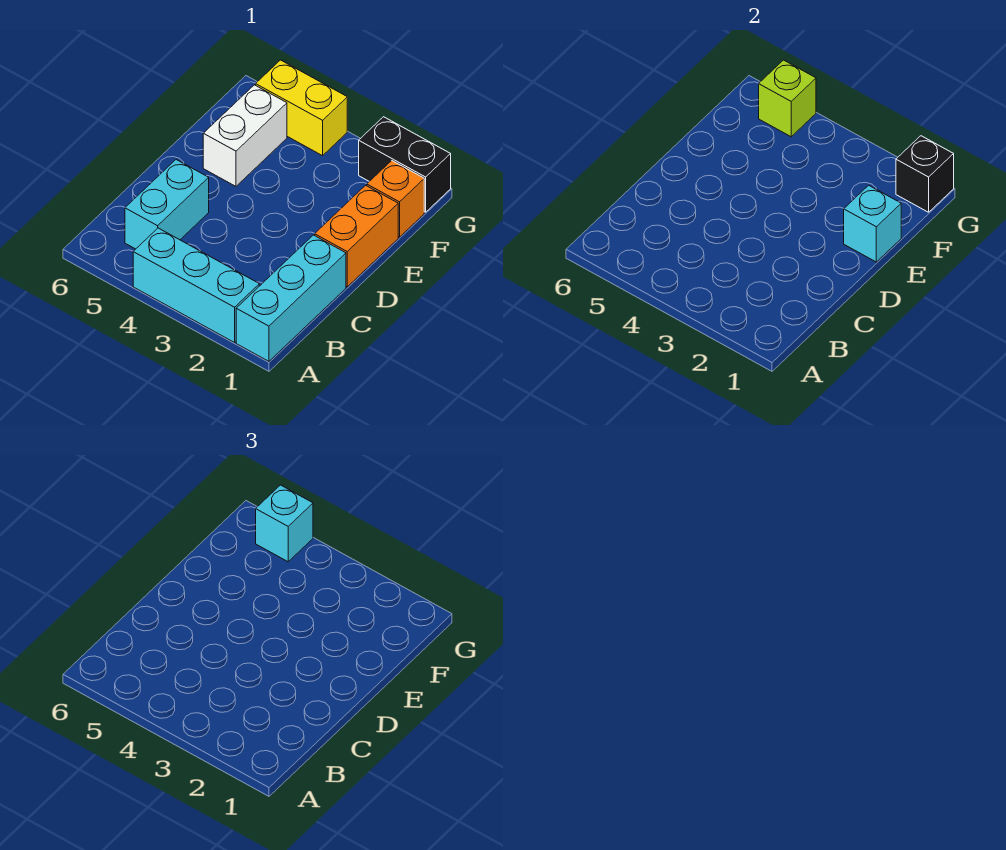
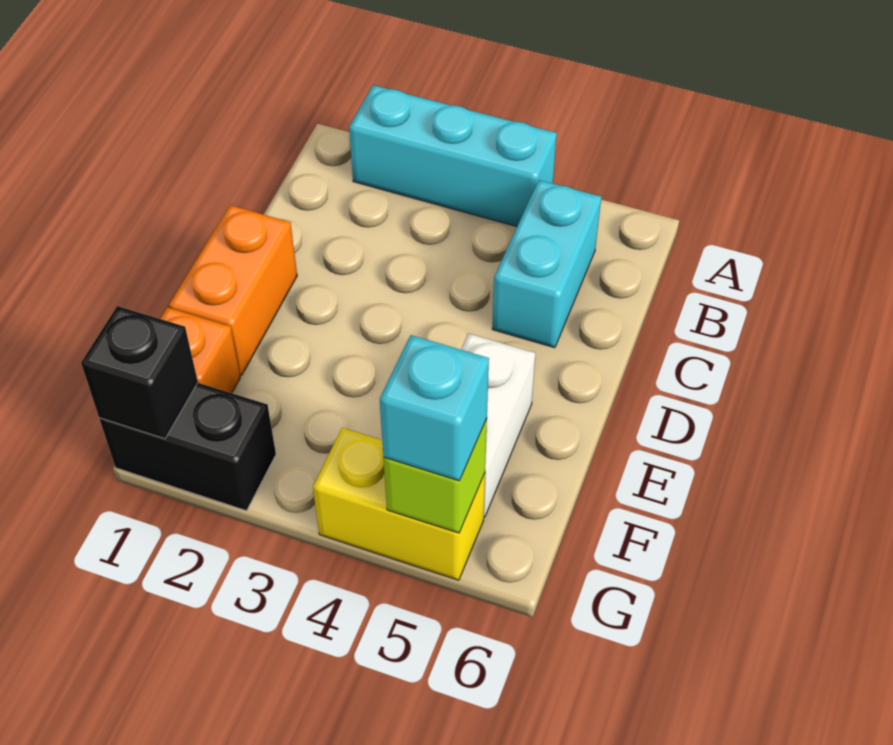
cyan brick A1:C1 level 1 -> none
cyan brick E1 level 2 -> none

